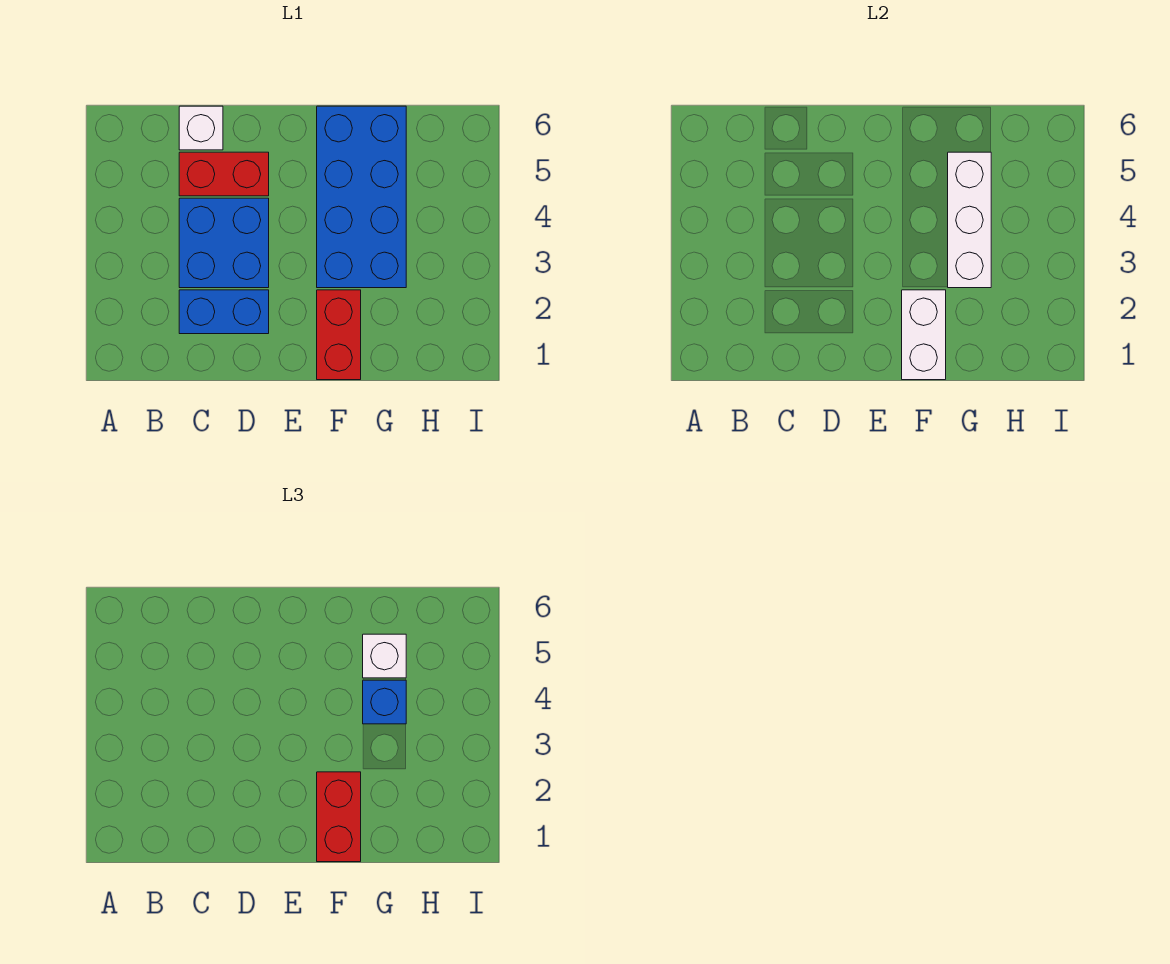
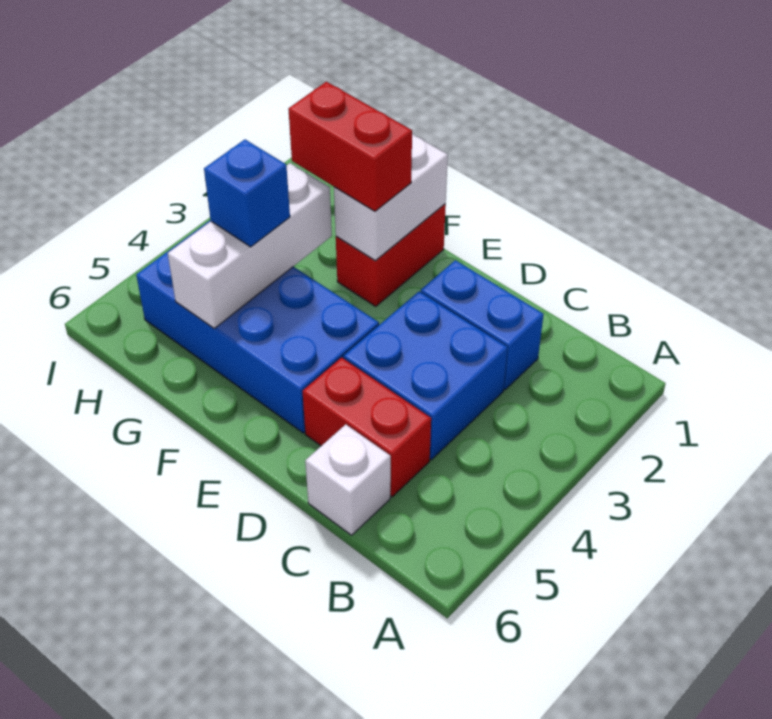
red brick F1:F2 level 3 -> red brick F2:G2 level 3
blue brick F3:G6 level 1 -> blue brick E4:H5 level 1
white brick G5 level 3 -> none

